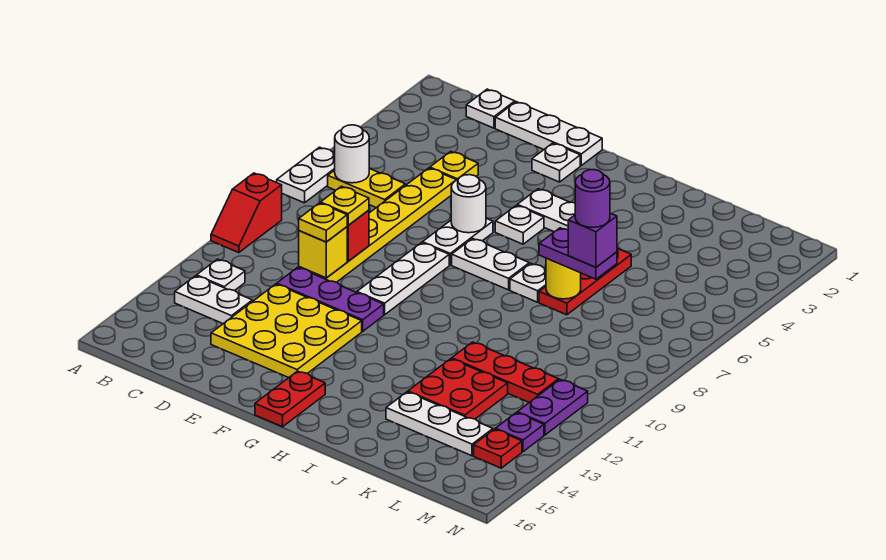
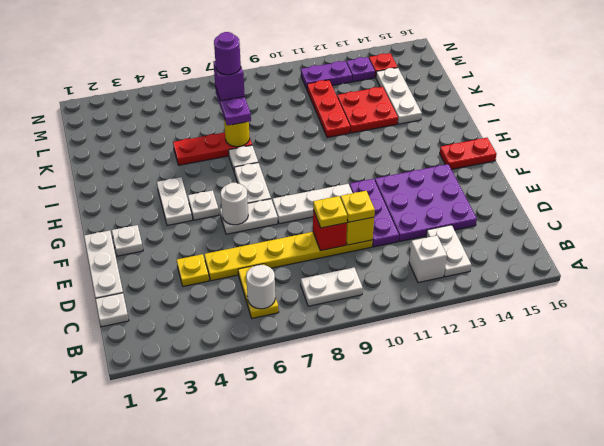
white plate A6:A7 level 1 -> white plate B8:B9 level 1
red slope A9:A10 level 1 top 9 -> none
white plate B12 level 1 -> white brick B12 level 1
yellow plate D12:F14 level 1 -> purple plate D12:F14 level 1

